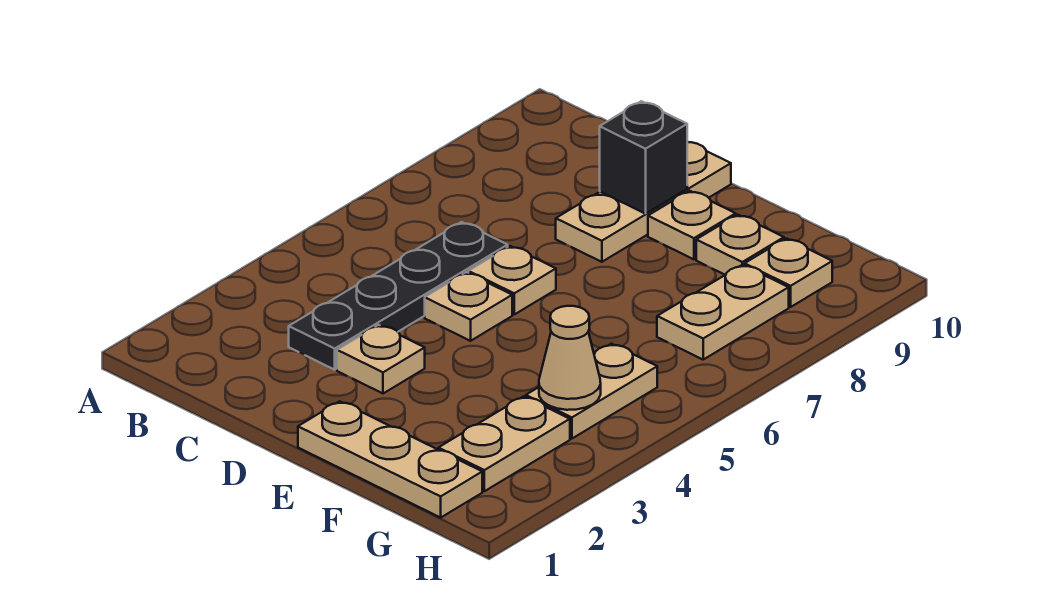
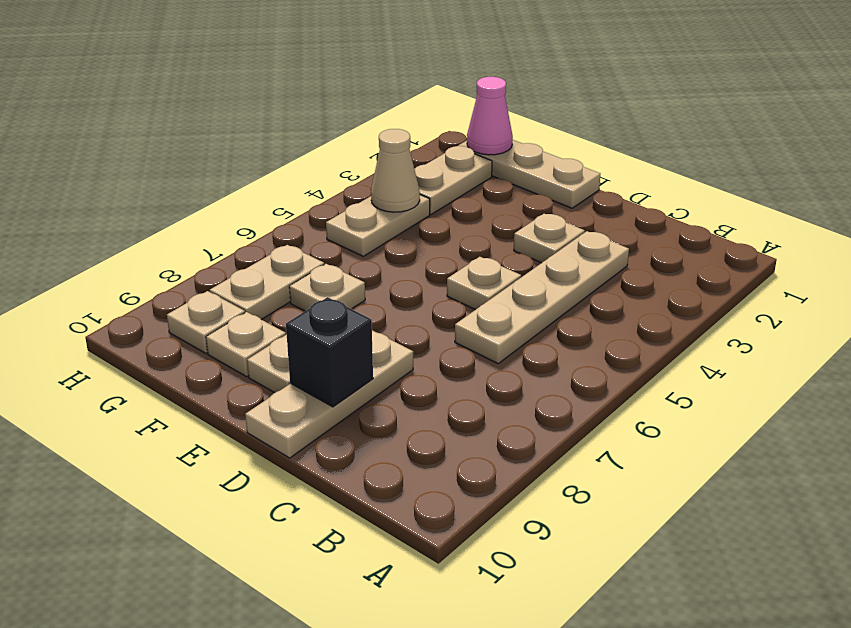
black plate C3:C6 level 1 -> tan plate C3:C6 level 1
tan plate D6 level 1 -> tan plate F7 level 1
none -> pink cone G1 level 2

